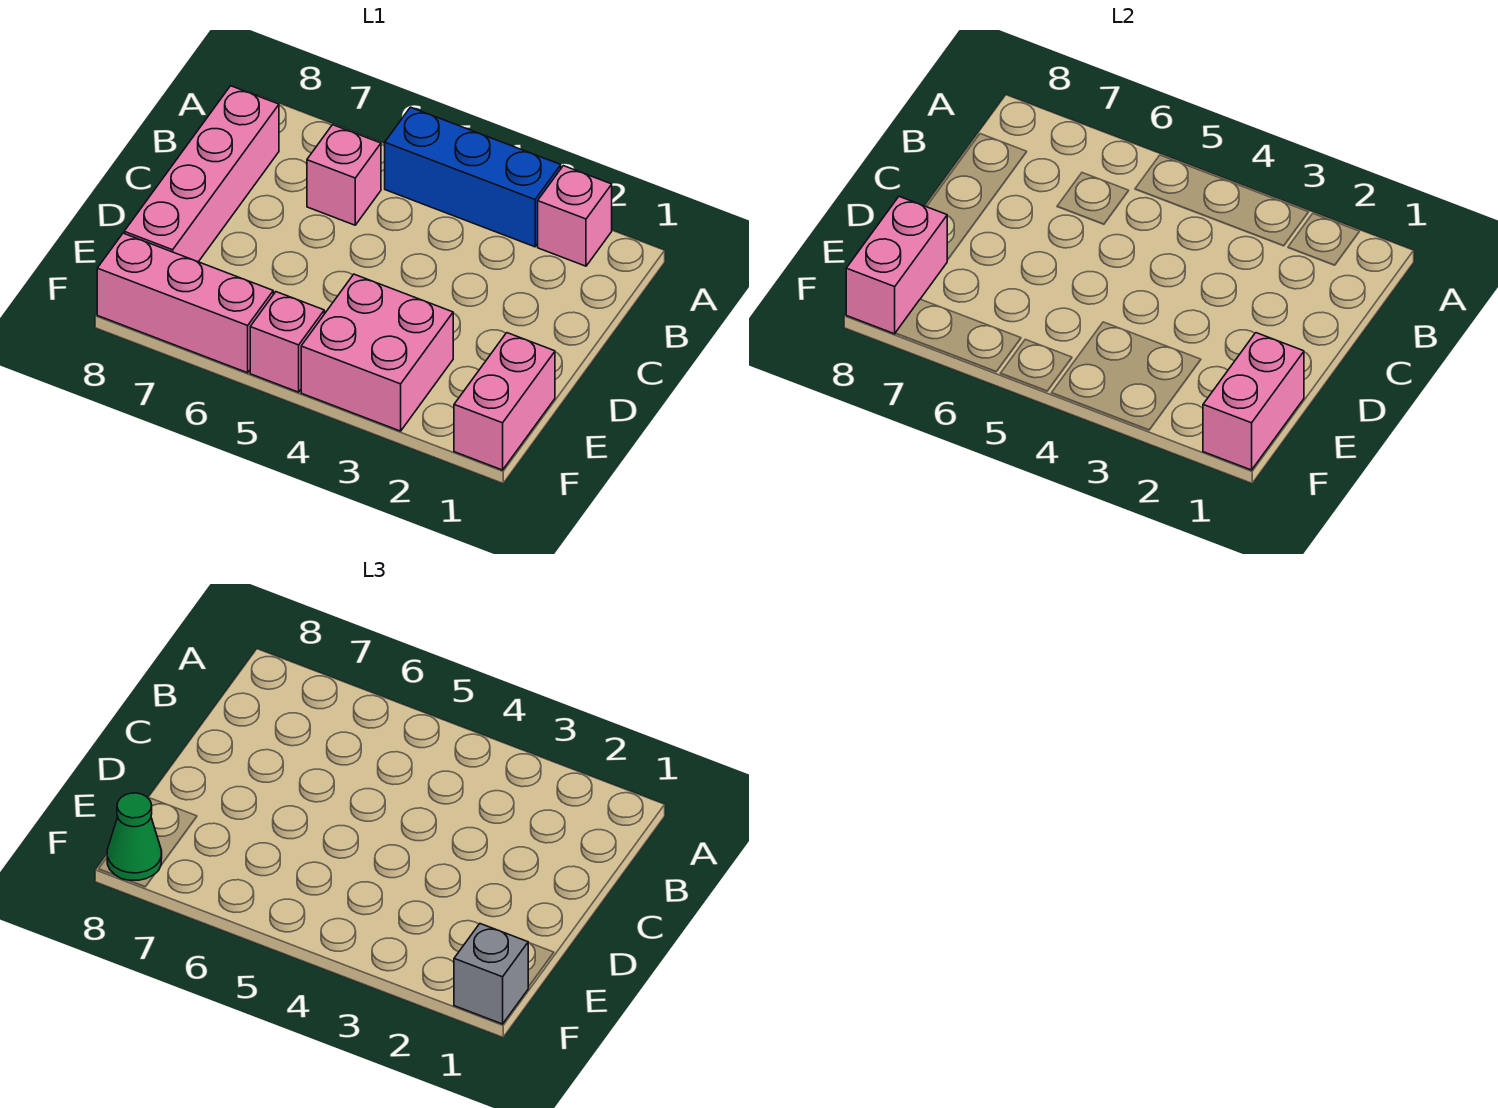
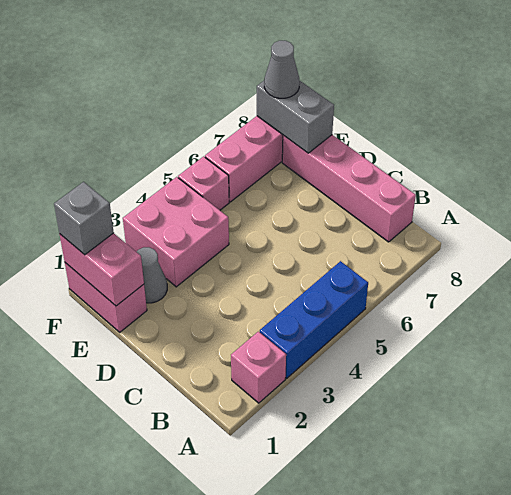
pink brick B6 level 1 -> none
none -> grey cone E2 level 1
pink brick E8:F8 level 2 -> grey brick E8:F8 level 2
green cone F8 level 3 -> grey cone F8 level 3

